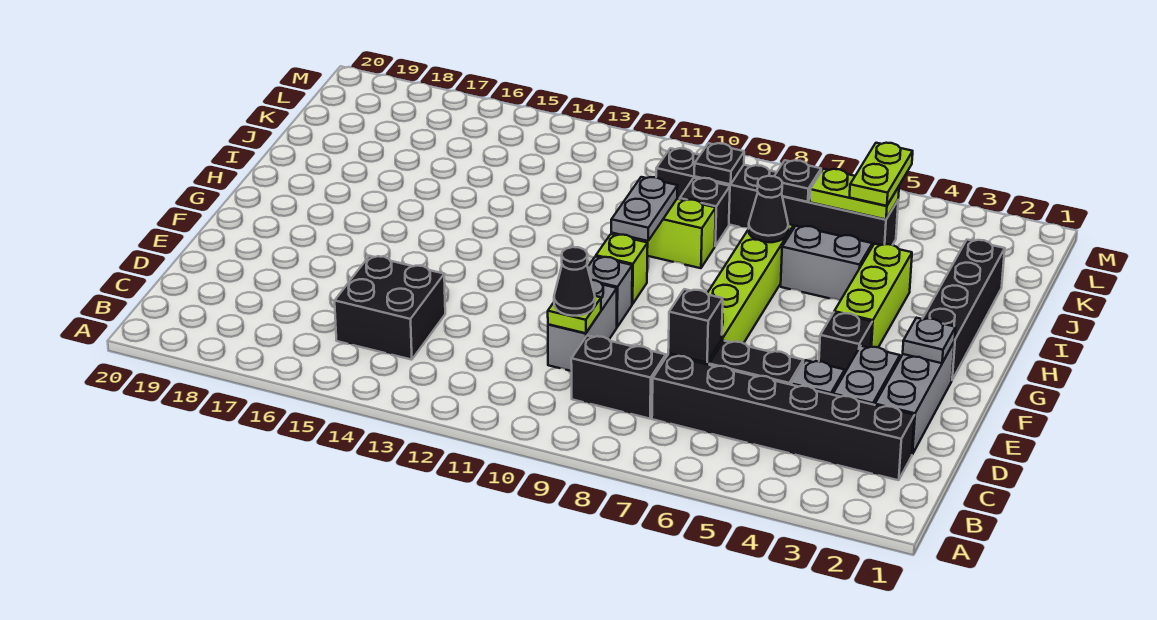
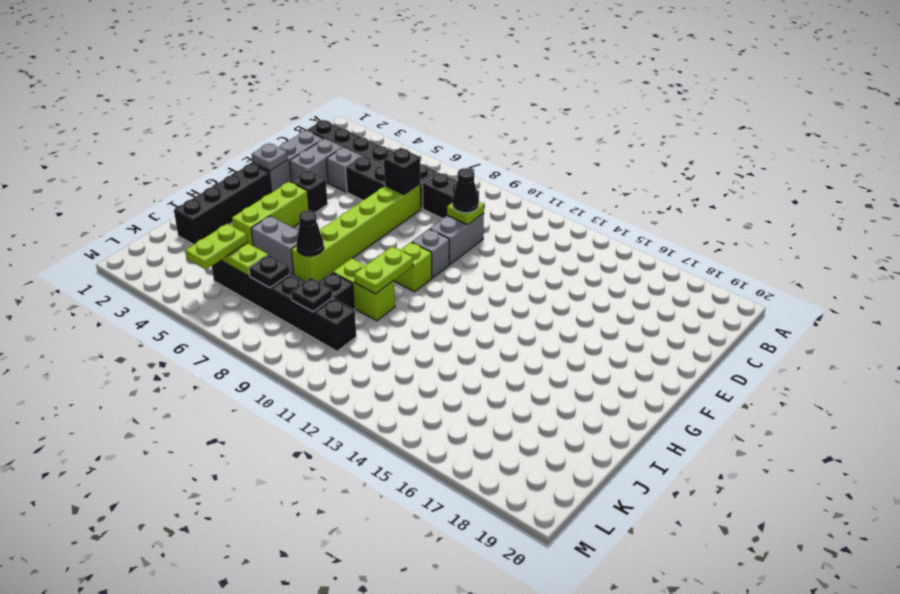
black brick C14:D15 level 1 -> none
grey plate H10:I10 level 2 -> lime plate H10:I10 level 2

